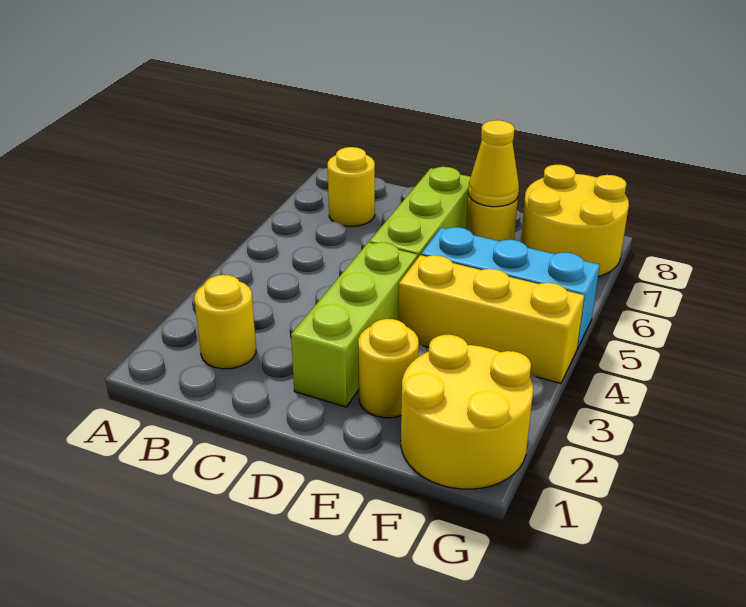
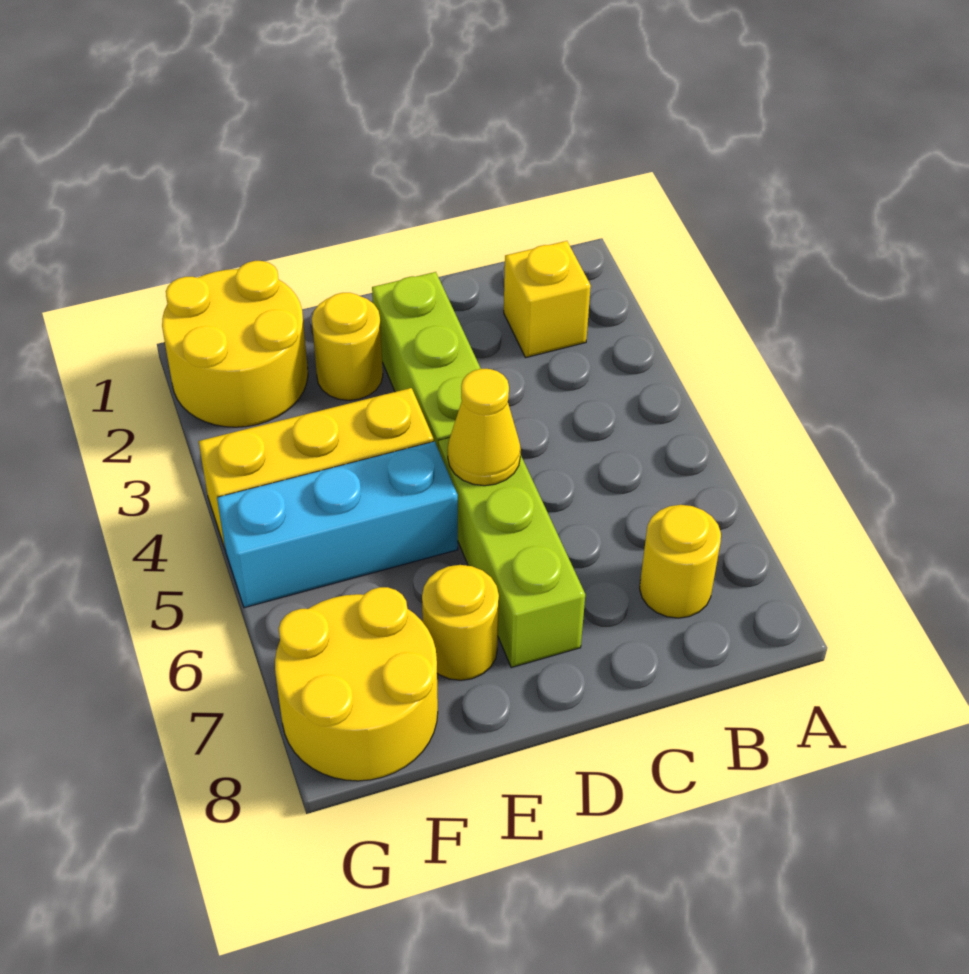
yellow round brick B2 level 1 -> yellow brick B2 level 1
yellow cone E7 level 2 -> yellow cone D5 level 2

